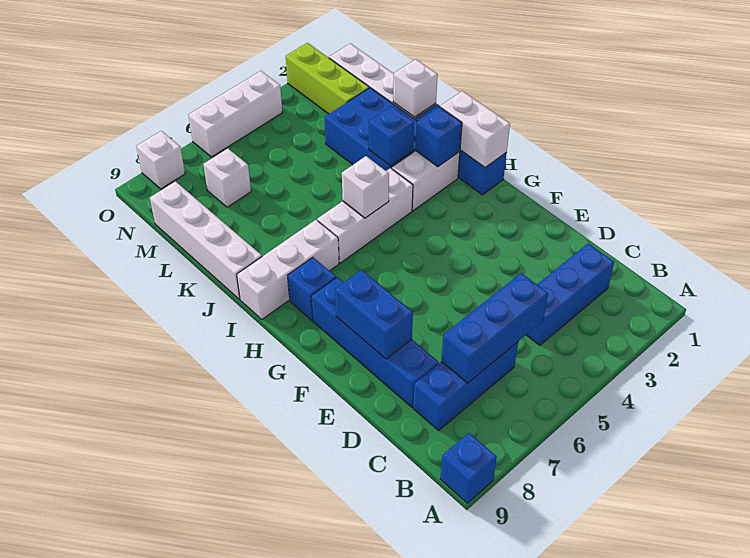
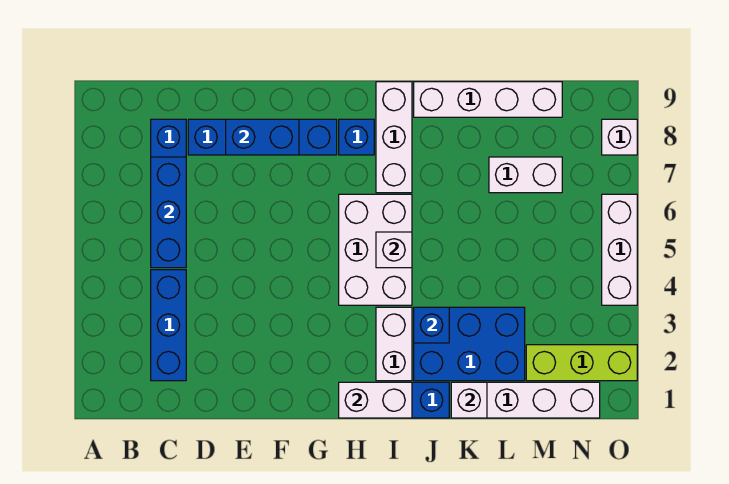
blue brick A9 level 1 -> none
blue brick I2 level 2 -> none
white brick I4:I6 level 1 -> white brick H4:I6 level 1
white brick M7 level 1 -> white brick L7:M7 level 1

